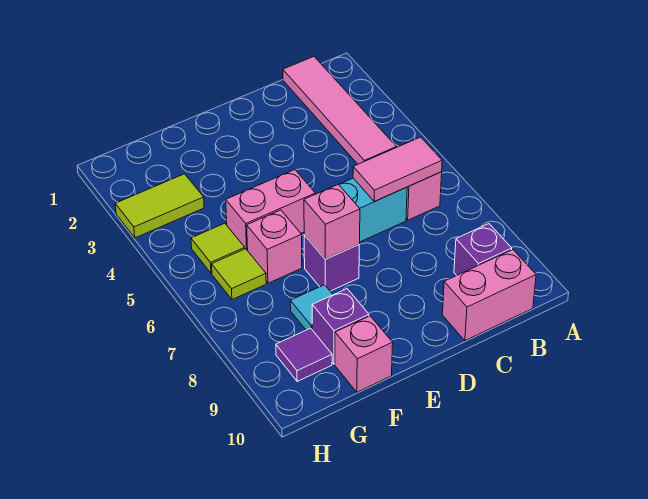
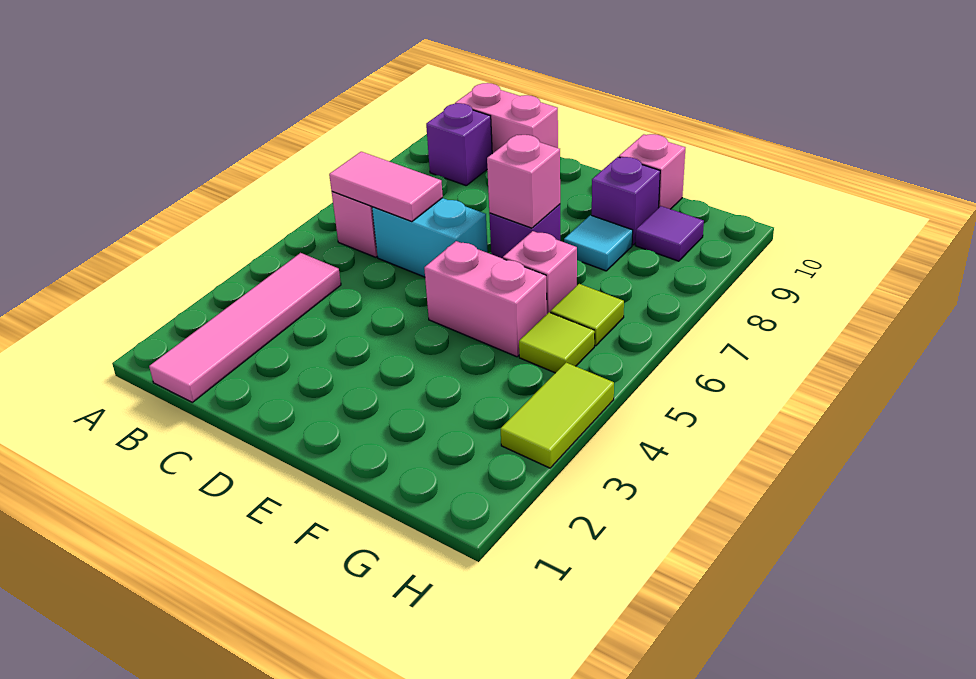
lime tile G3:H3 level 1 -> lime tile H3:H4 level 1

